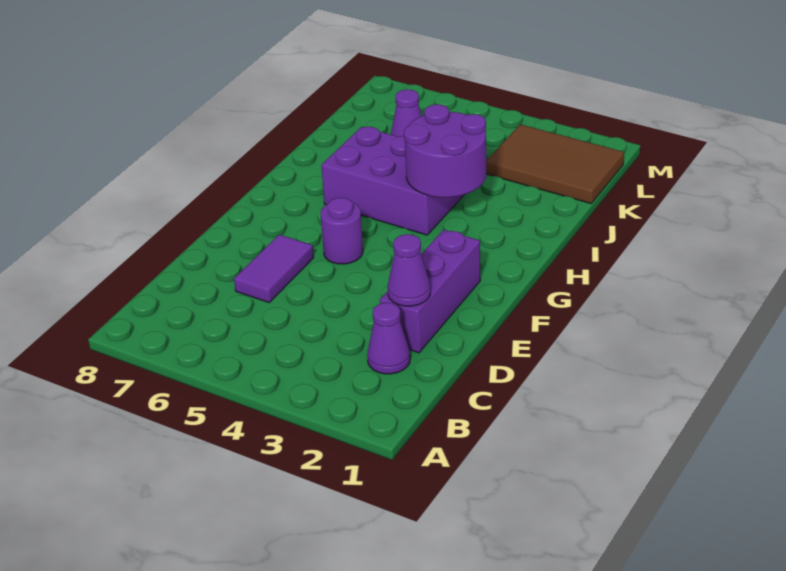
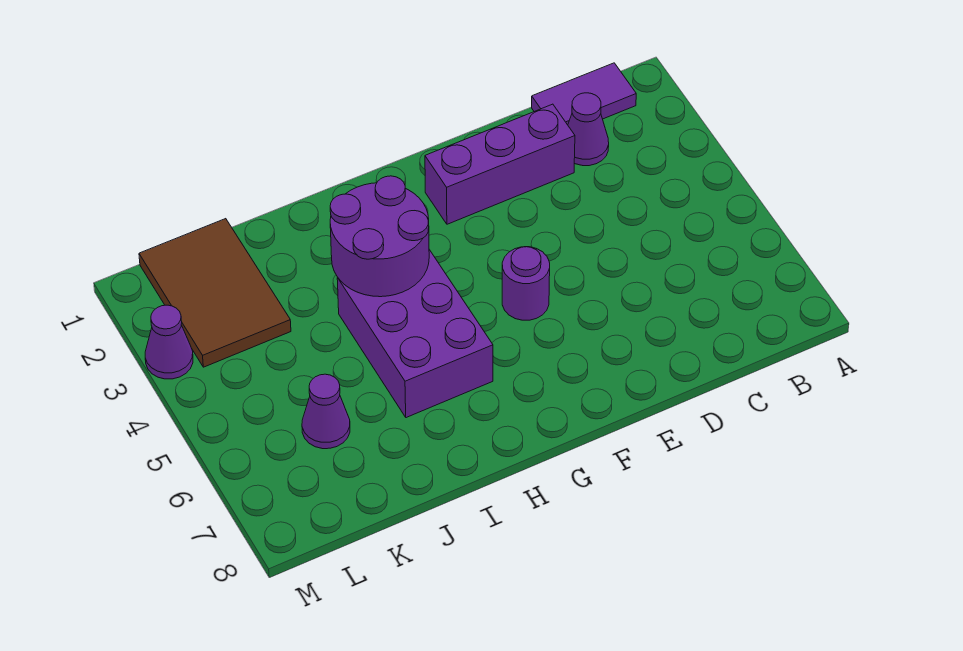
purple cone D2 level 2 -> purple cone M3 level 1
purple tile D6:E6 level 1 -> purple tile B1:C1 level 1

